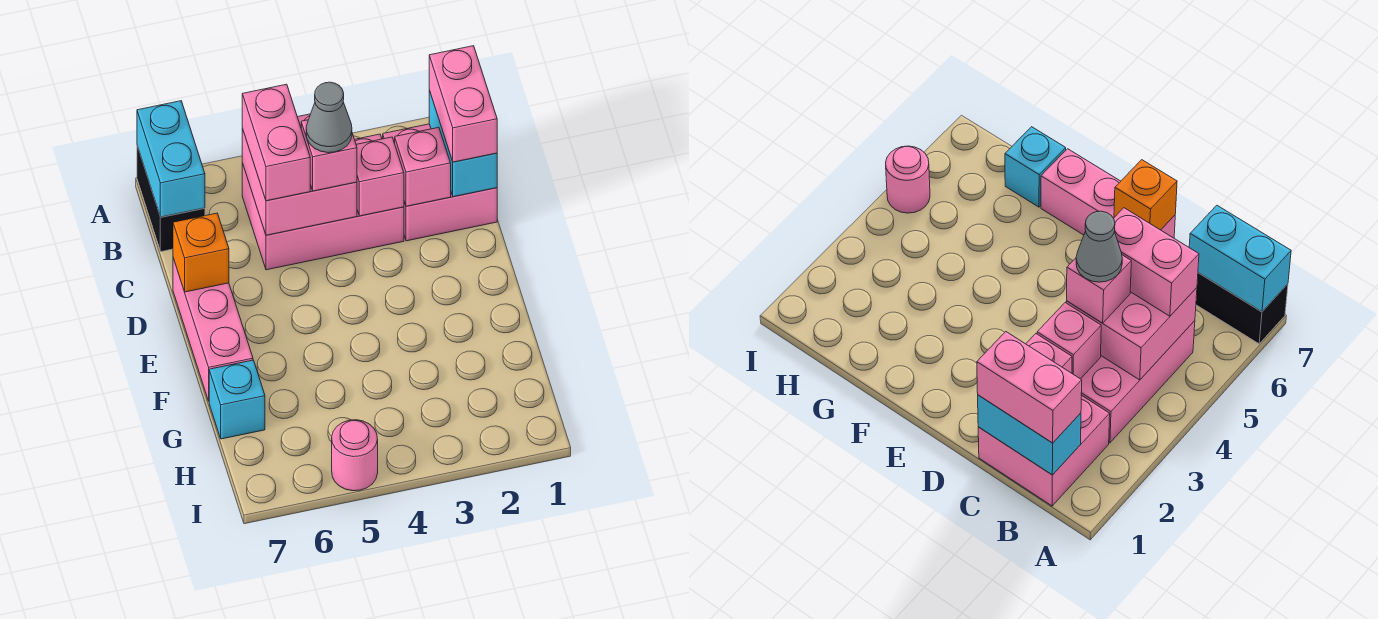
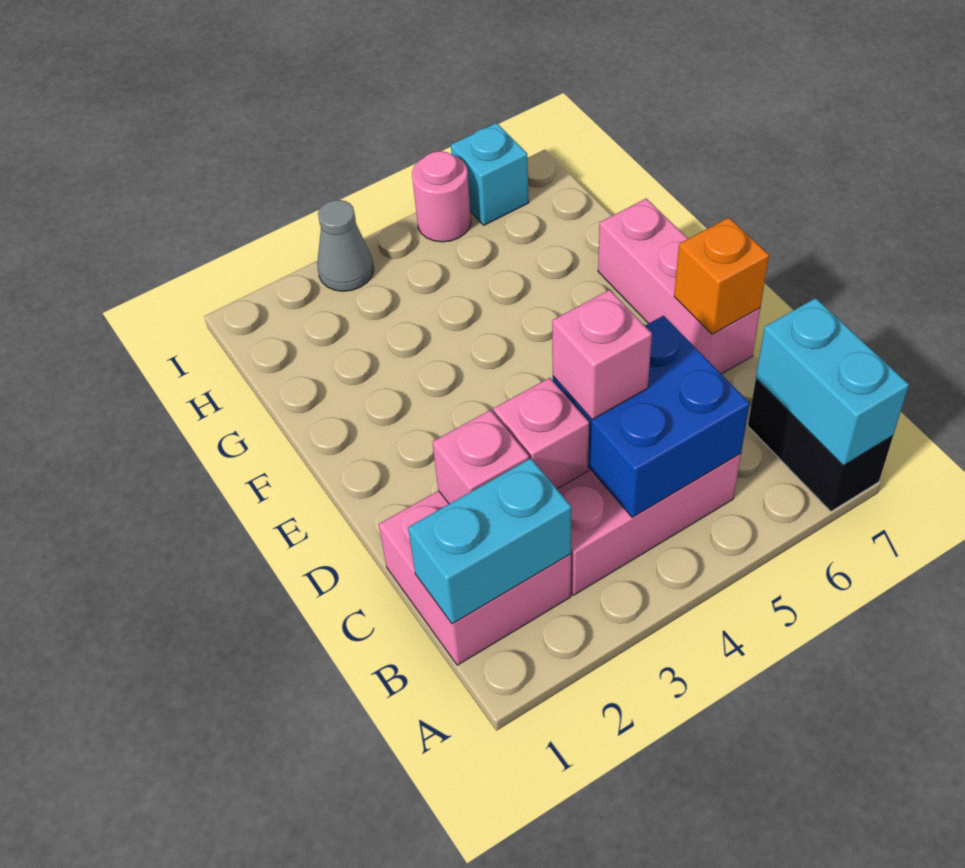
cyan brick B1:C1 level 2 -> cyan brick B1:B2 level 2
pink brick B1:C1 level 3 -> none
pink brick B4:C5 level 2 -> blue brick B4:C5 level 2
pink brick B5:C5 level 3 -> none
grey cone C4 level 4 -> grey cone I3 level 1
cyan brick G7 level 1 -> cyan brick I6 level 1

